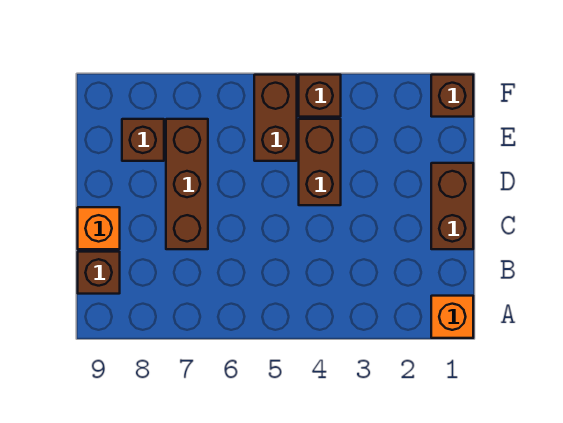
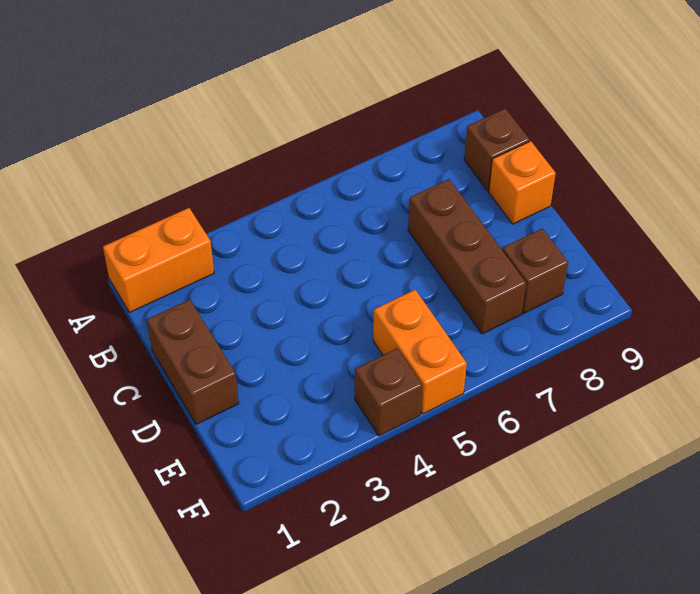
orange brick A1 level 1 -> orange brick A1:A2 level 1
brown brick D4:E4 level 1 -> none
brown brick E5:F5 level 1 -> orange brick E5:F5 level 1
brown brick F1 level 1 -> none

